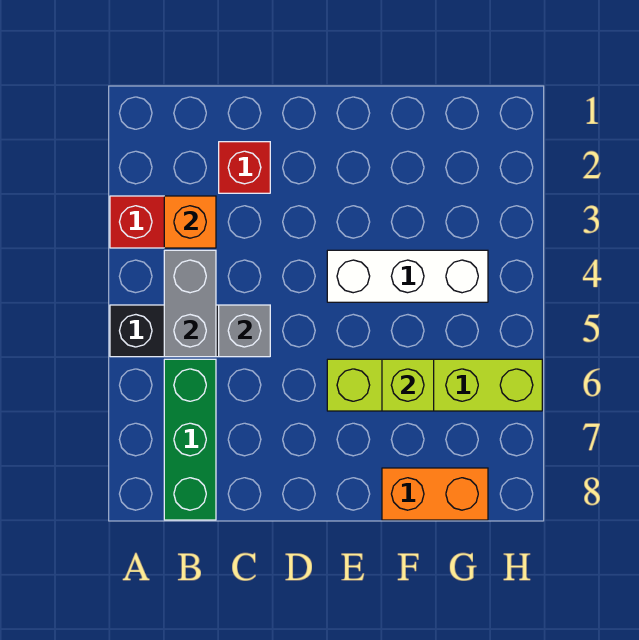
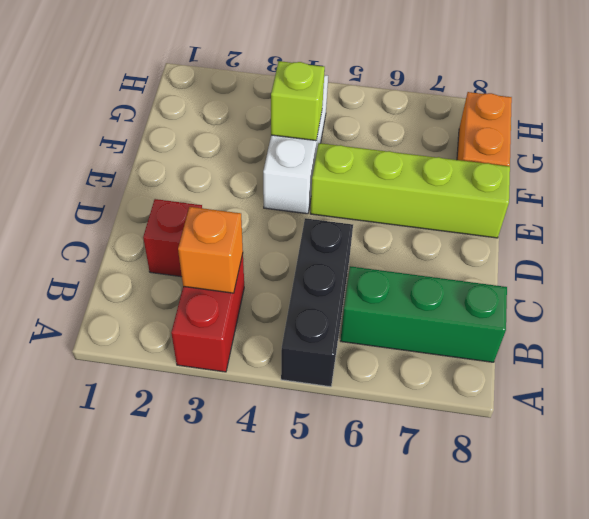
grey brick B4:B5 level 2 -> none
grey brick C5 level 2 -> none
lime brick E6:H6 level 1 -> lime brick E5:E8 level 1
lime brick F6 level 2 -> lime brick F4 level 2

